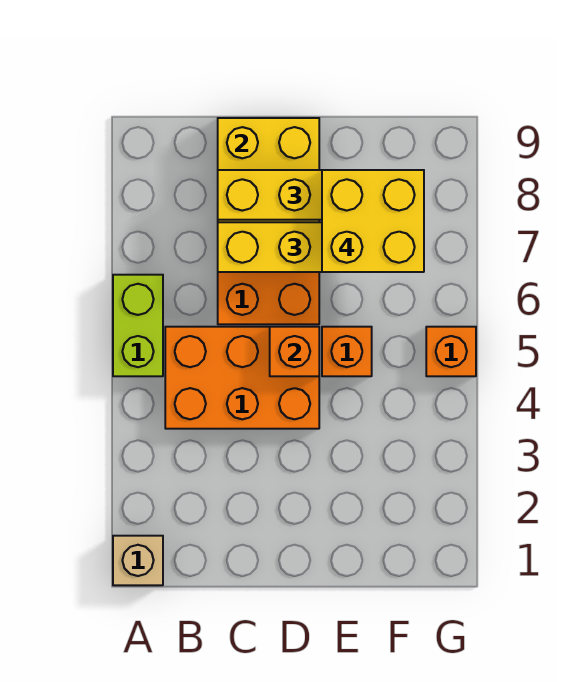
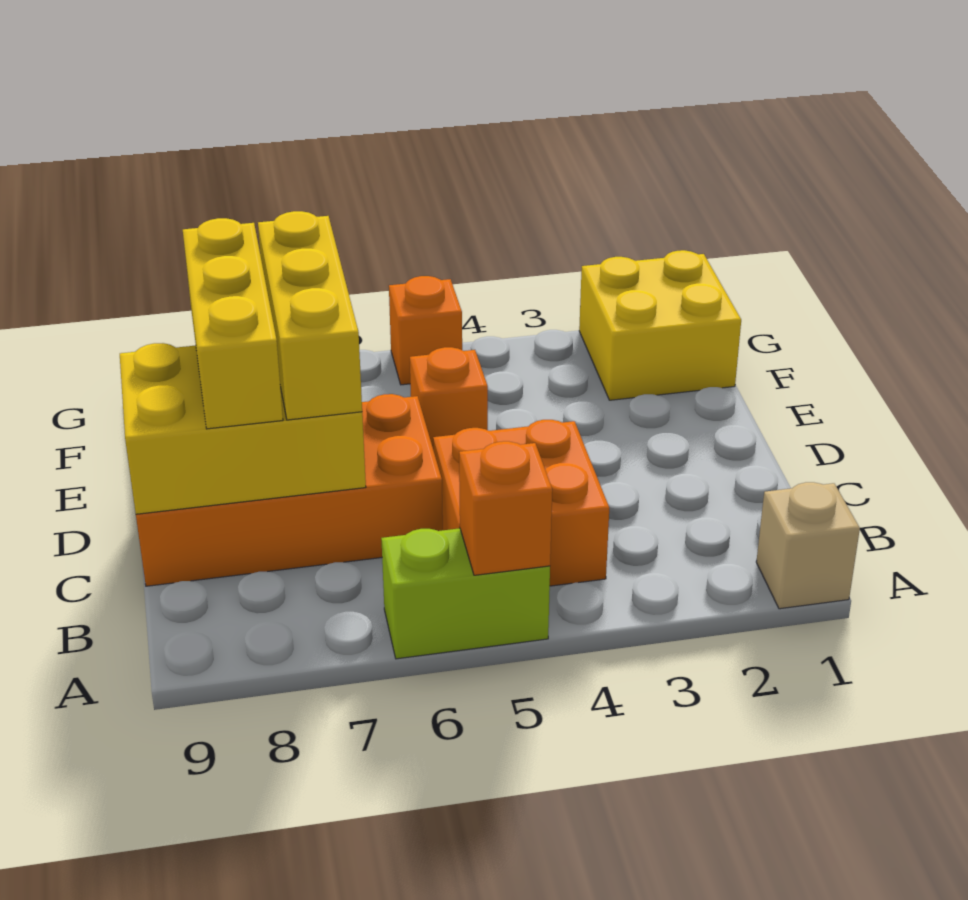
orange brick B4:D5 level 1 -> orange brick B4:C5 level 1
orange brick D5 level 2 -> orange brick A5 level 2
yellow brick E7:F8 level 4 -> yellow brick F1:G2 level 1

